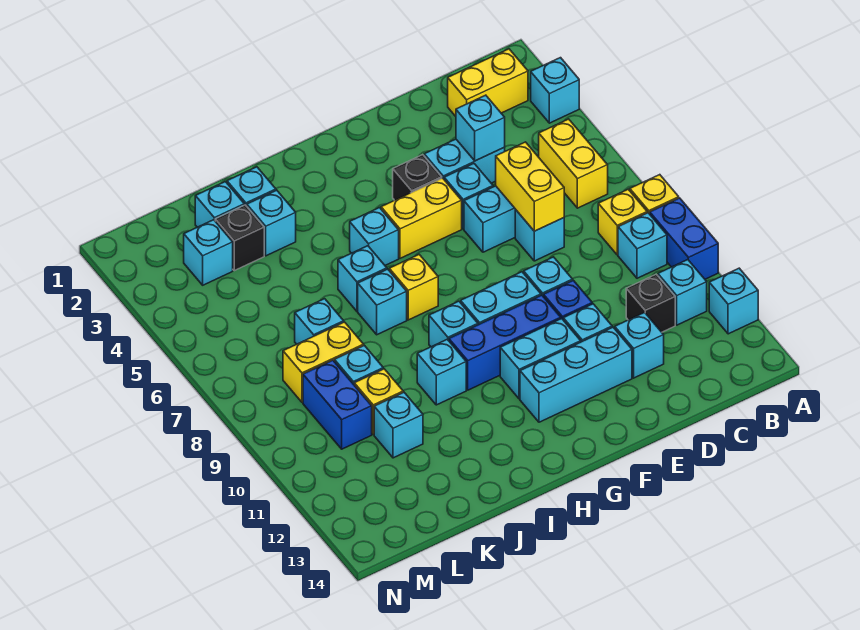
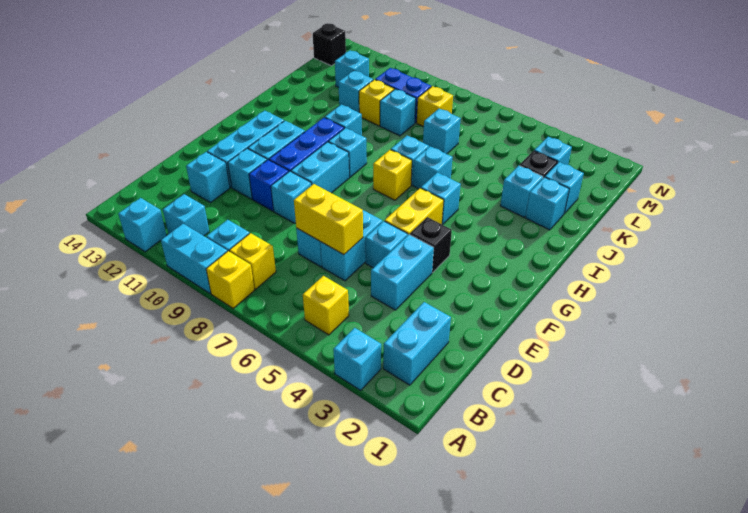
blue brick A9:A10 level 1 -> cyan brick A9:A10 level 1
yellow brick B2:C2 level 1 -> cyan brick B2:C2 level 1
yellow brick B5:B6 level 1 -> yellow brick B5 level 1
black brick C11 level 1 -> black brick M14 level 1
cyan brick D4 level 2 -> cyan brick L12 level 1
yellow brick K8:L8 level 1 -> yellow brick L8 level 1

